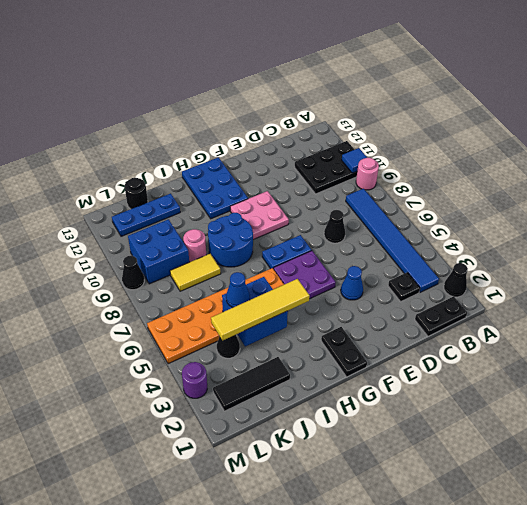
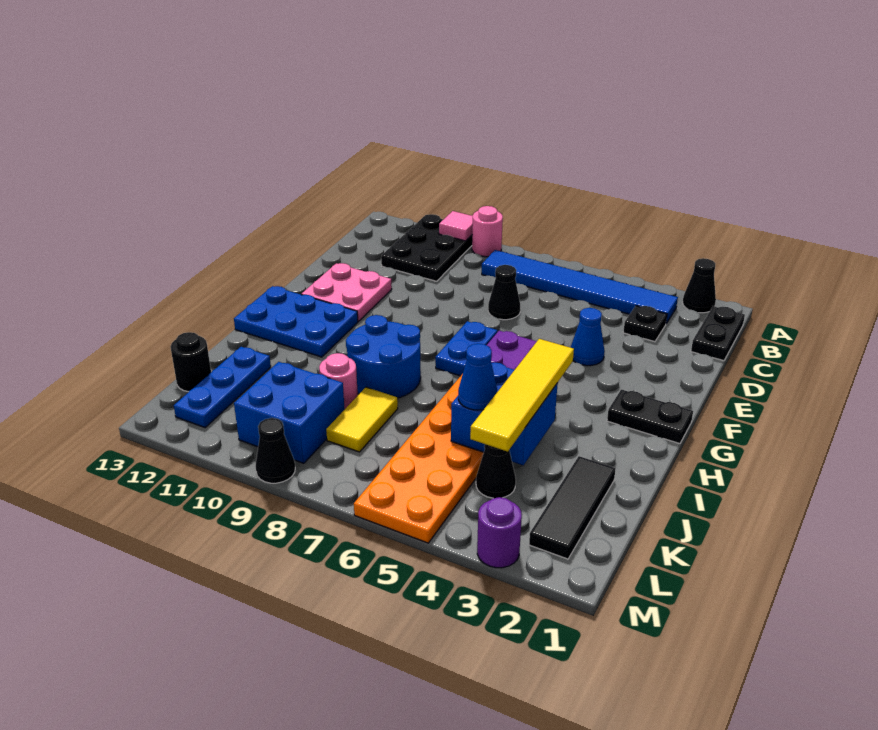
blue tile A10 level 2 -> pink tile A10 level 2
pink plate F9:G10 level 1 -> pink plate E11:F12 level 1

